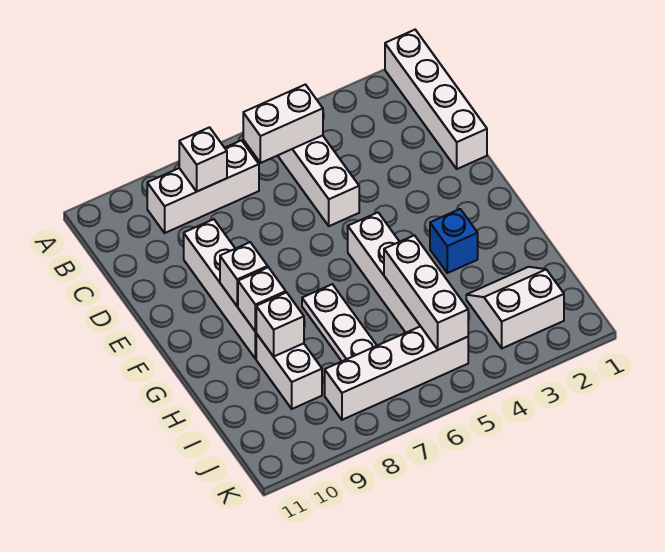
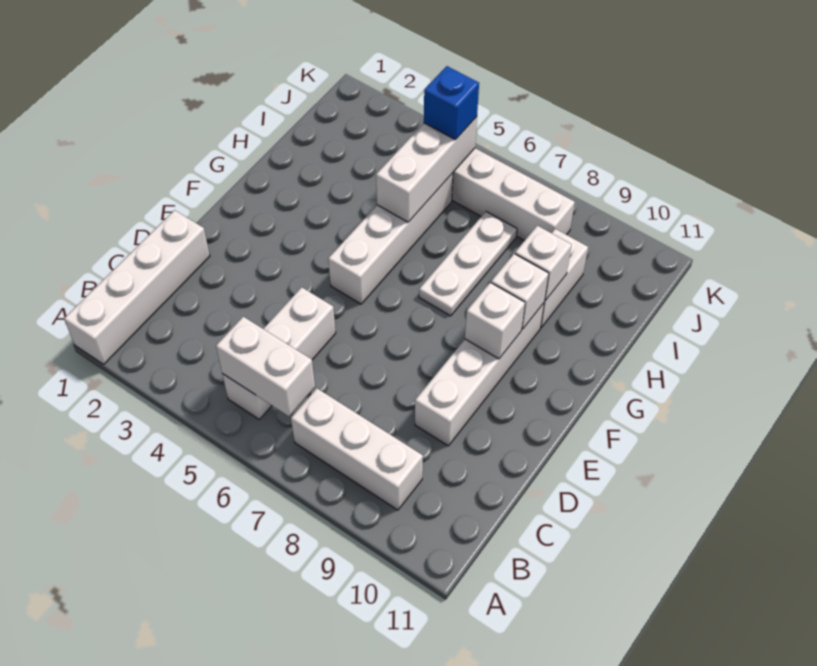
white brick B8 level 2 -> none
blue brick G3 level 1 -> blue brick J5 level 3
white slope I2:J3 level 1 top J -> none

